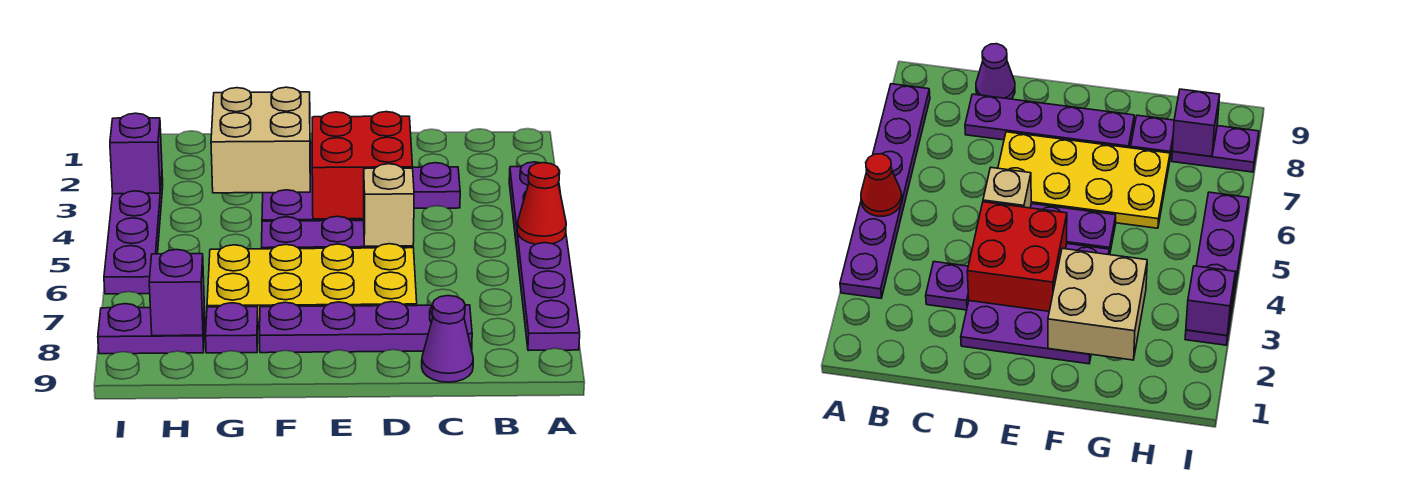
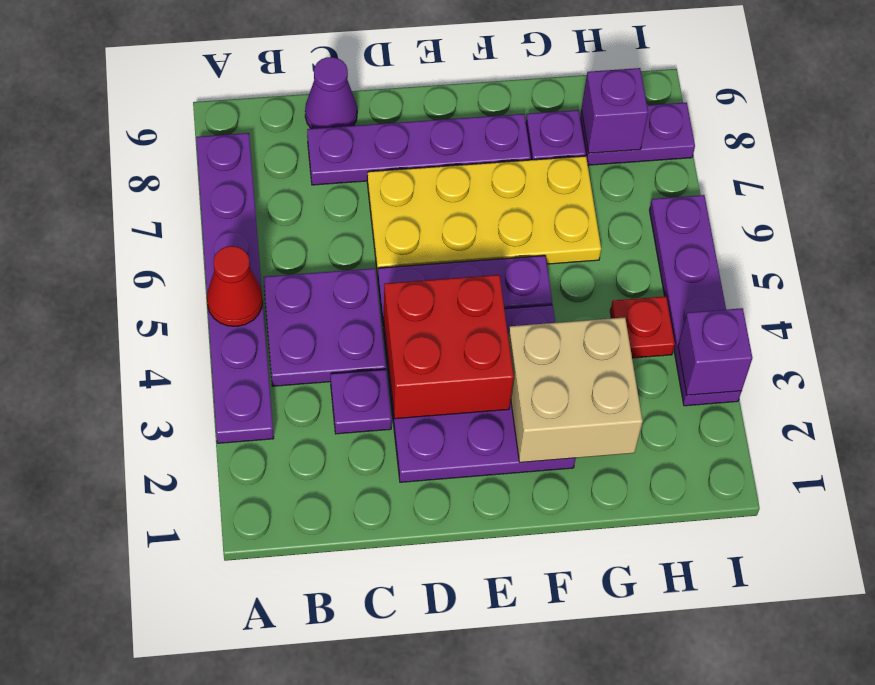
none -> purple plate B4:C5 level 1
tan brick D5 level 2 -> none
none -> red plate H4 level 1

